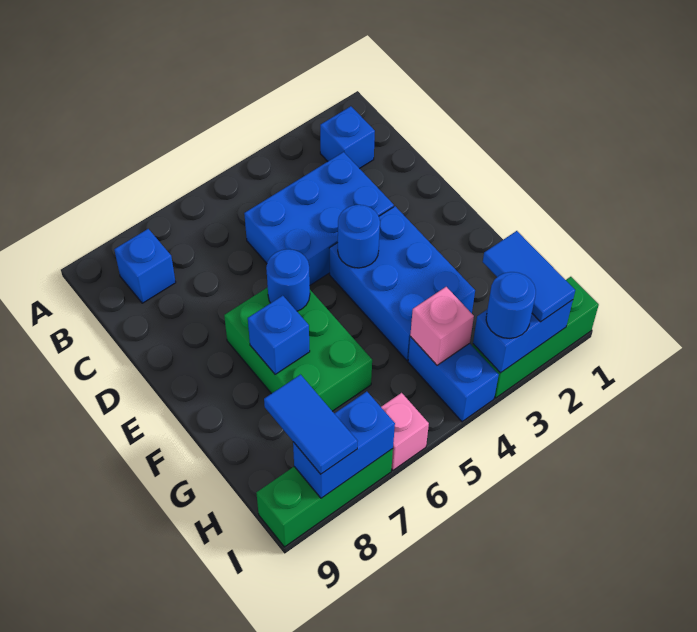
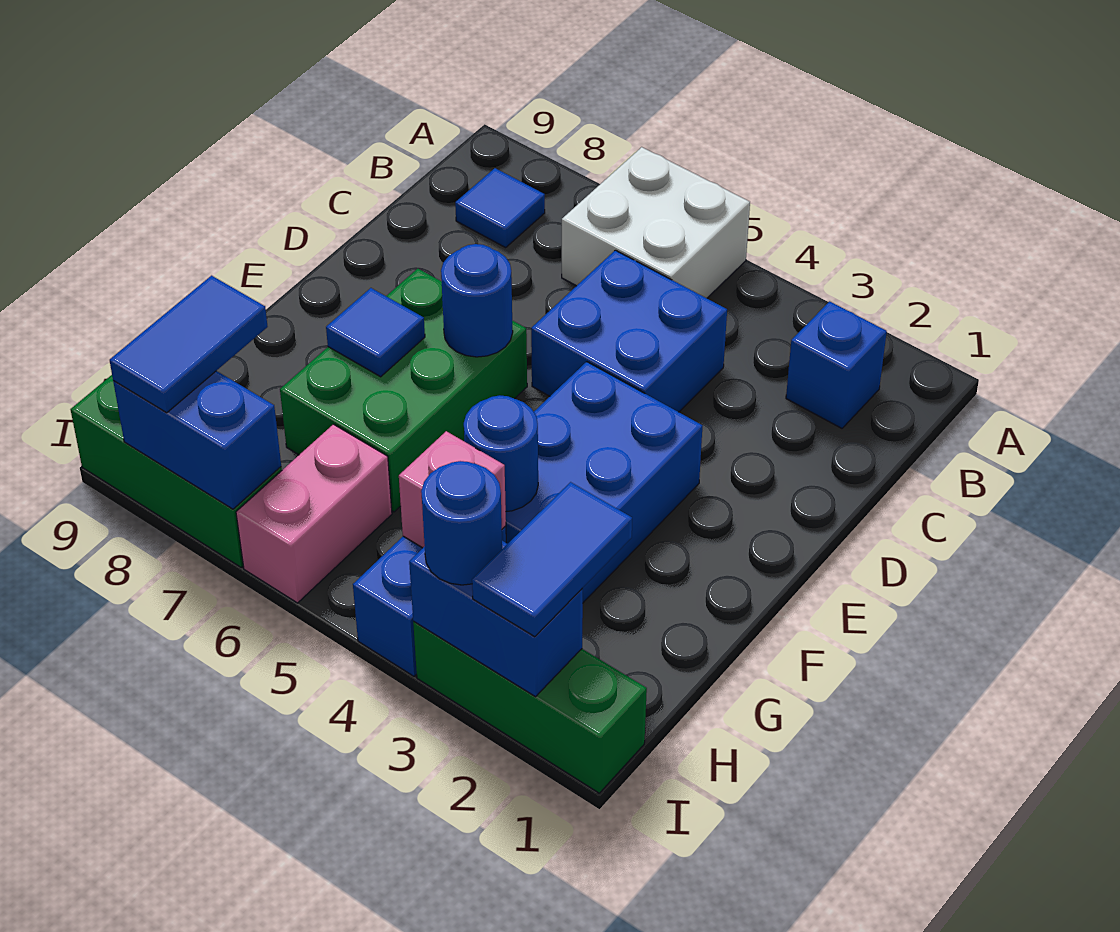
none -> white brick A5:B6 level 1
blue brick B8 level 1 -> blue tile B8 level 1
blue brick C3:D5 level 1 -> blue brick C4:D5 level 1
blue round brick E4 level 2 -> blue round brick G4 level 2
blue brick F7 level 2 -> blue tile F7 level 2
pink brick I6 level 1 -> pink brick H6:I6 level 1

